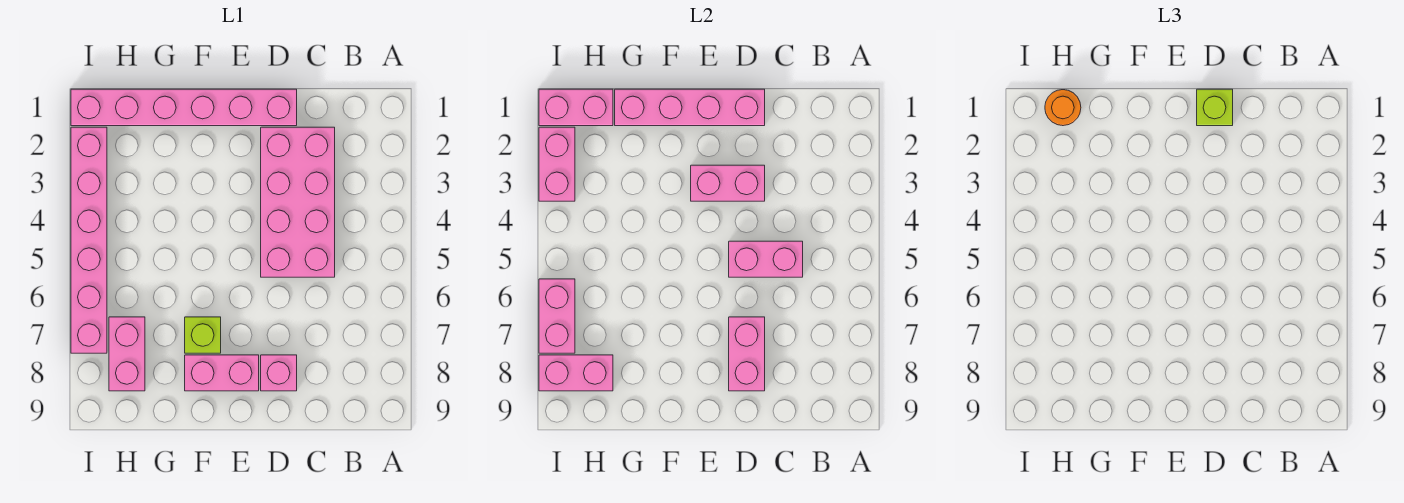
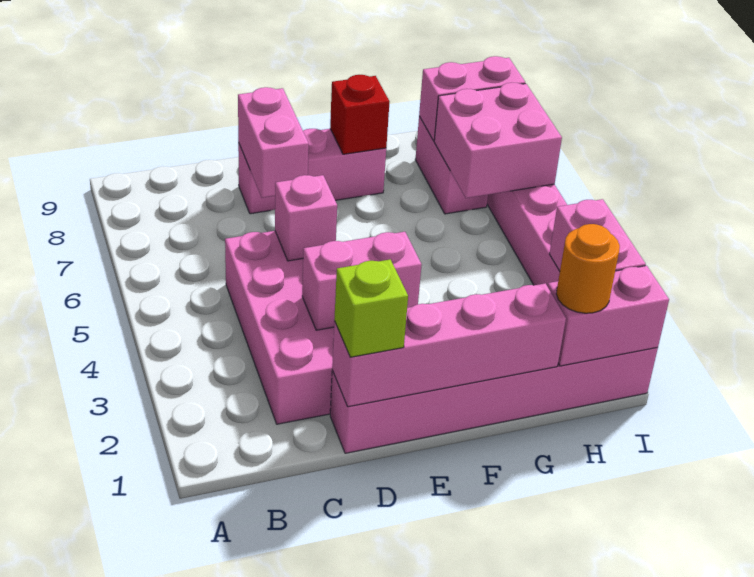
pink brick C5:D5 level 2 -> pink brick D5 level 2
lime brick F7 level 1 -> none
none -> red brick F8 level 2
pink brick I6:I7 level 2 -> pink brick H6:I7 level 2

